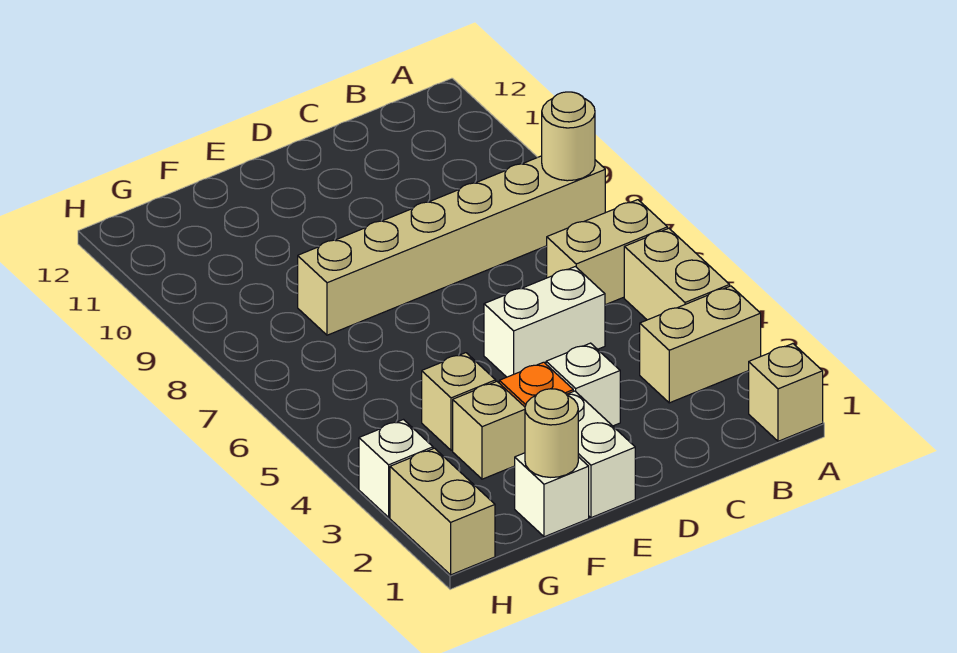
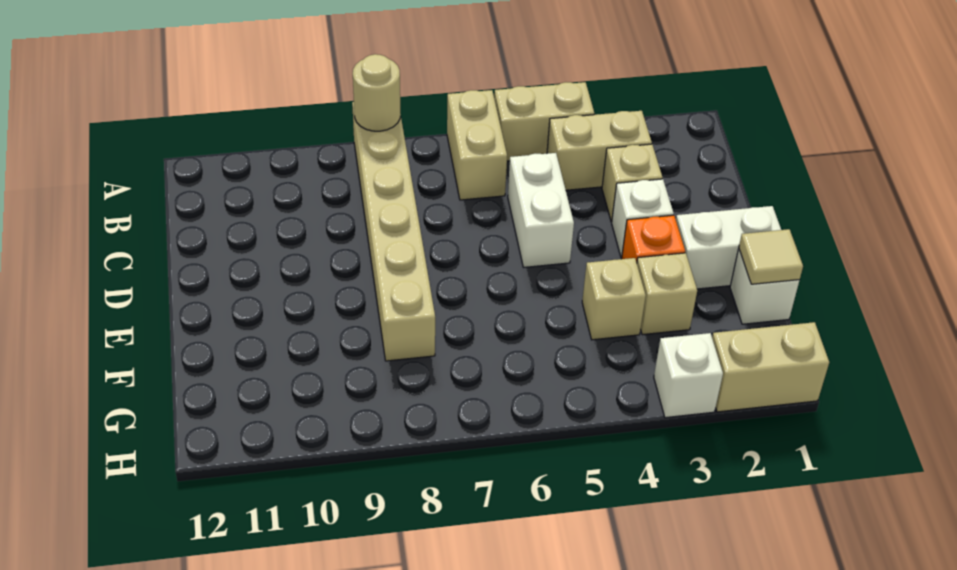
tan brick A1 level 1 -> tan brick C3 level 1
tan brick A3:B3 level 1 -> tan brick B3:B4 level 1
tan round brick F1 level 2 -> tan tile F1 level 2

